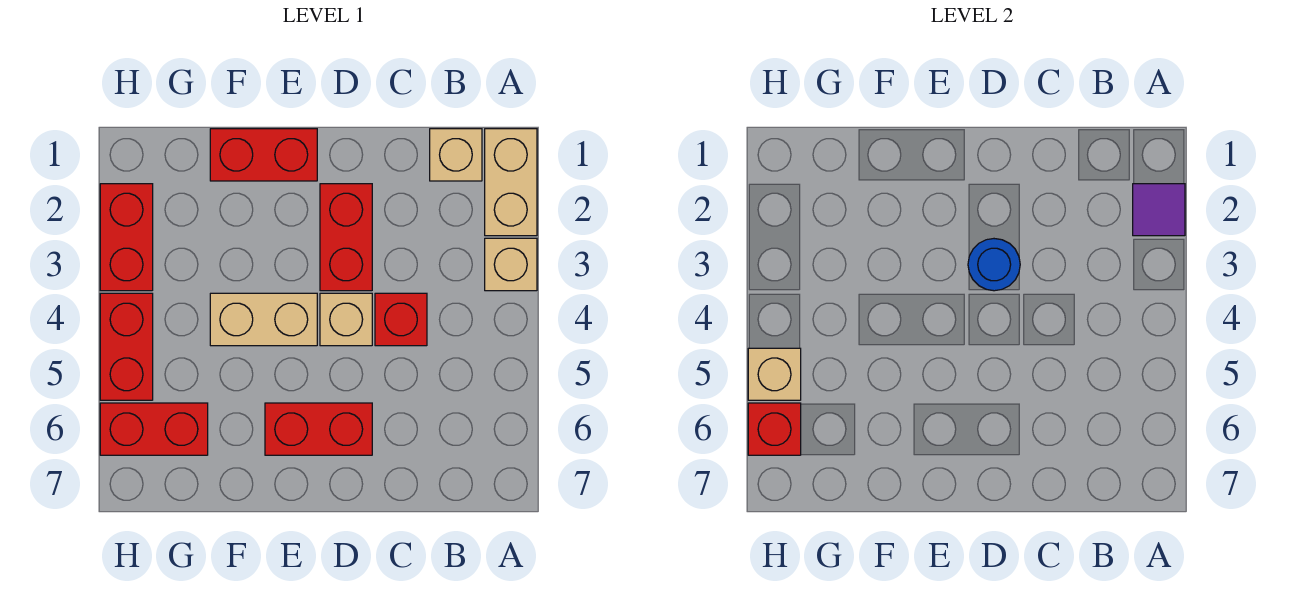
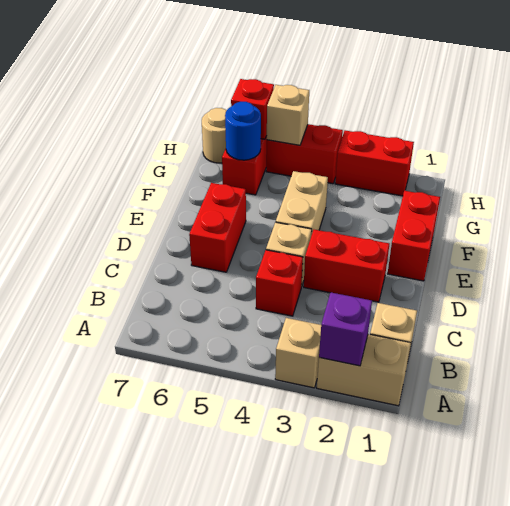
purple tile A2 level 2 -> purple brick A2 level 2
blue round brick D3 level 2 -> blue round brick G6 level 2
none -> tan round brick H7 level 1

